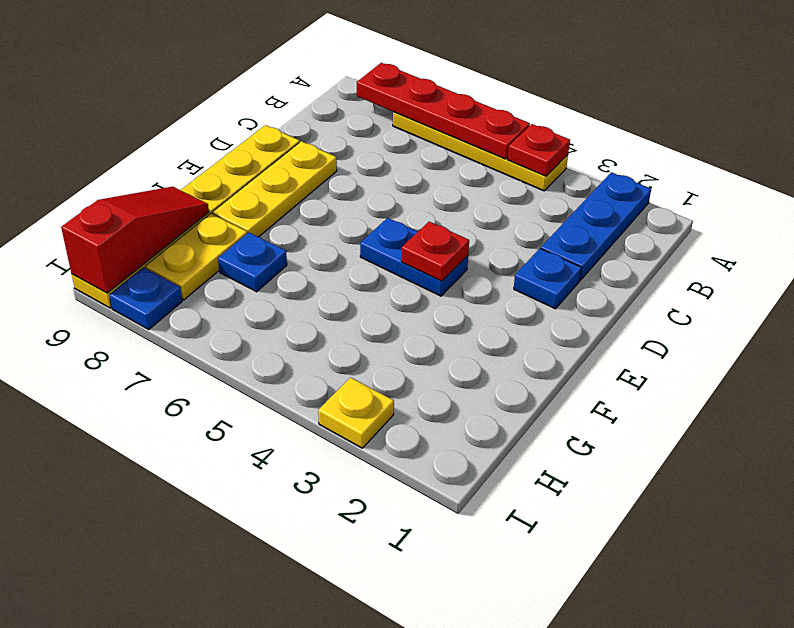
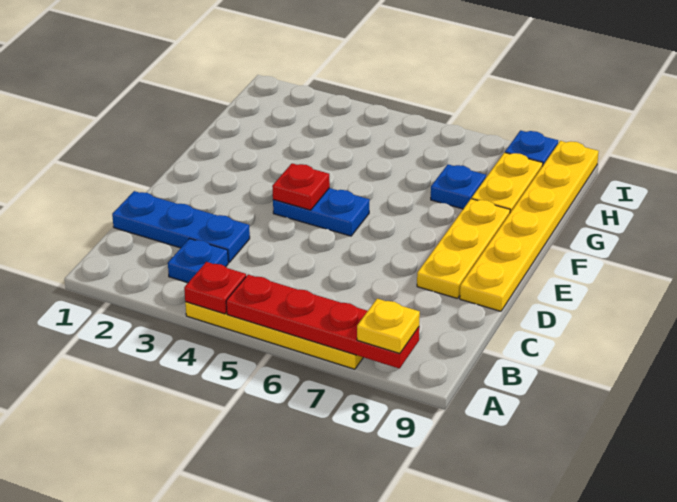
blue plate A2:C2 level 1 -> blue plate C1:C3 level 1
blue plate D2 level 1 -> blue plate B3 level 1
red slope G9:I9 level 2 top I -> none
yellow plate I3 level 1 -> yellow plate A8 level 3

